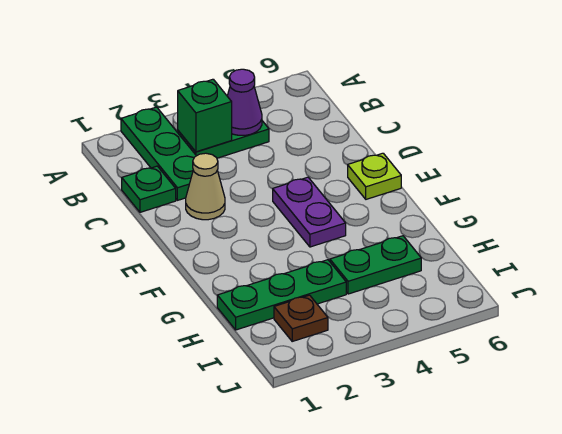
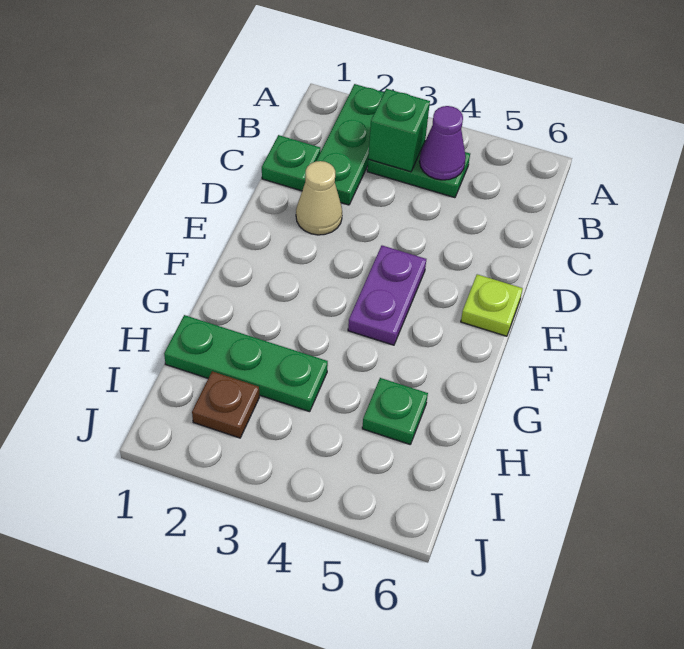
green plate H4:H5 level 1 -> green plate H5 level 1

